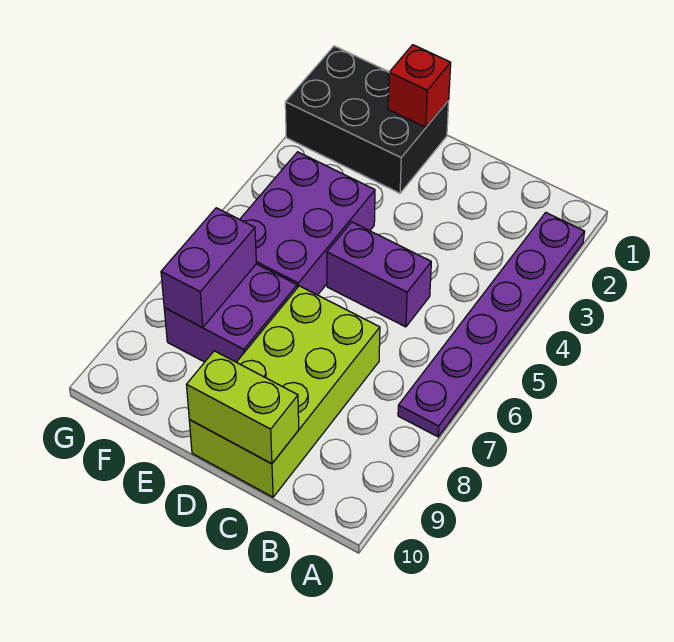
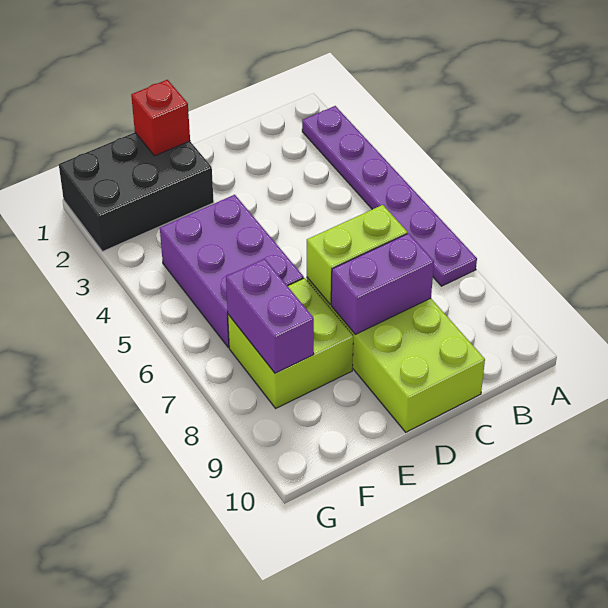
purple brick C5:D5 level 1 -> purple brick C8:D8 level 2
lime brick C10:D10 level 2 -> lime brick C7:D7 level 2
purple brick E7:F8 level 1 -> lime brick E7:F8 level 1

